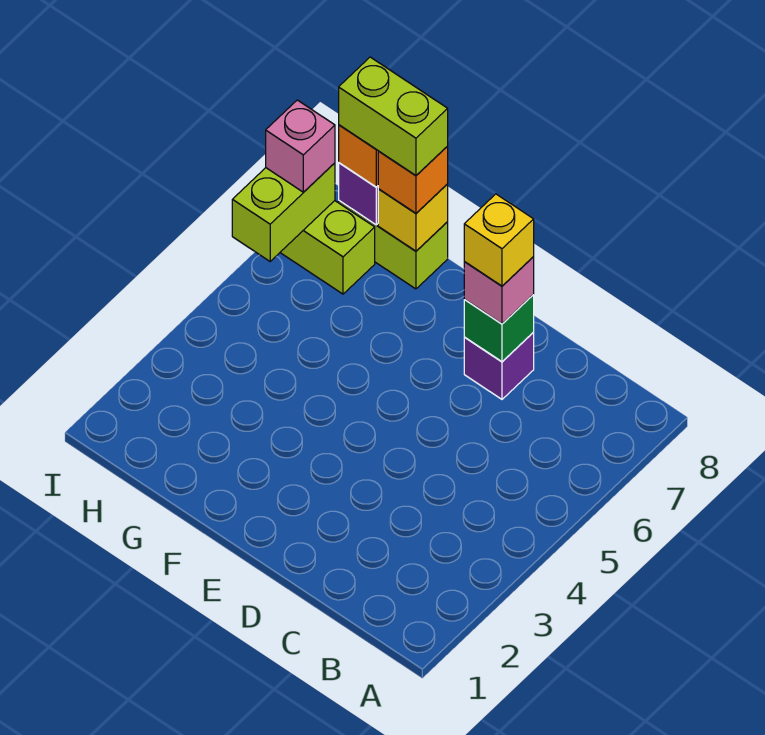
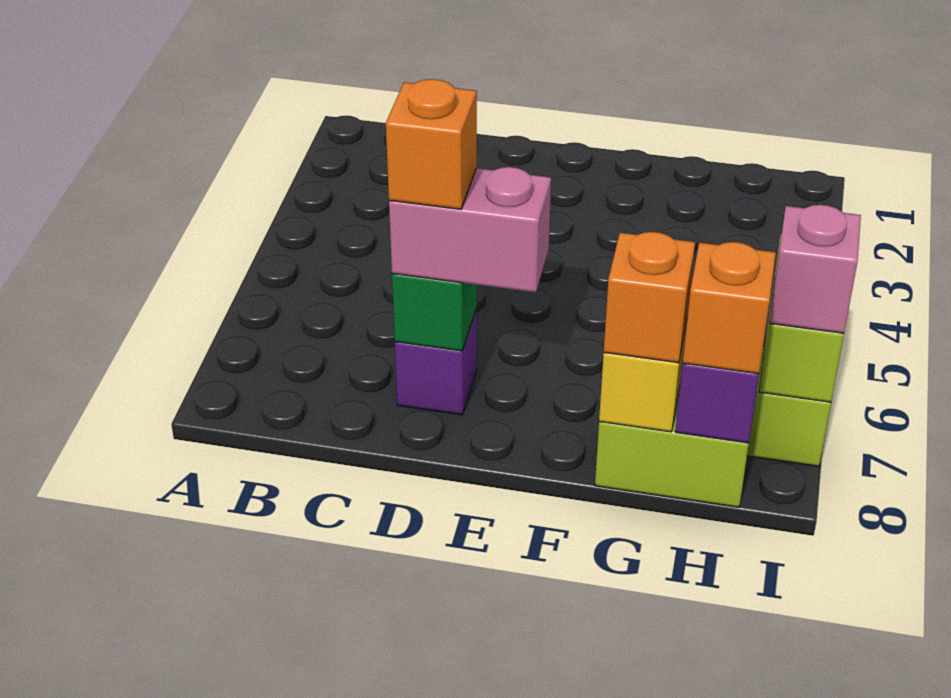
pink brick D7 level 3 -> pink brick D7:E7 level 3
yellow brick D7 level 4 -> orange brick D7 level 4
lime brick G8:H8 level 4 -> none

